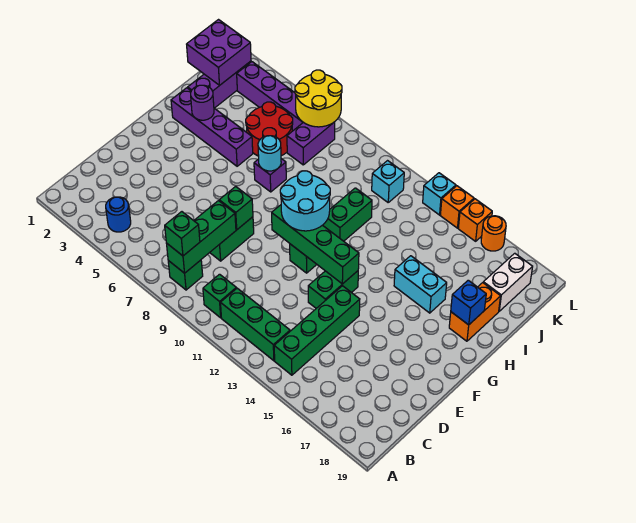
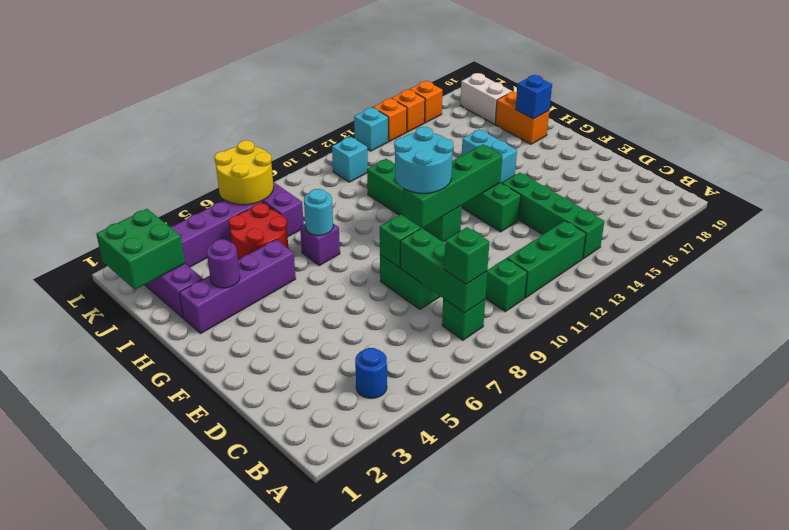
cyan brick H15:H16 level 1 -> cyan brick G15:H15 level 1
purple brick J1:K2 level 2 -> green brick J1:K2 level 2
orange round brick L16 level 1 -> orange brick L16 level 1

